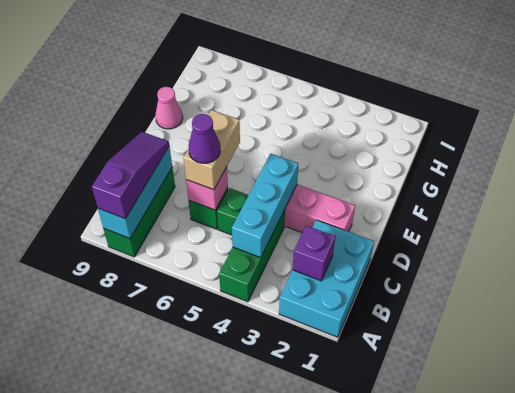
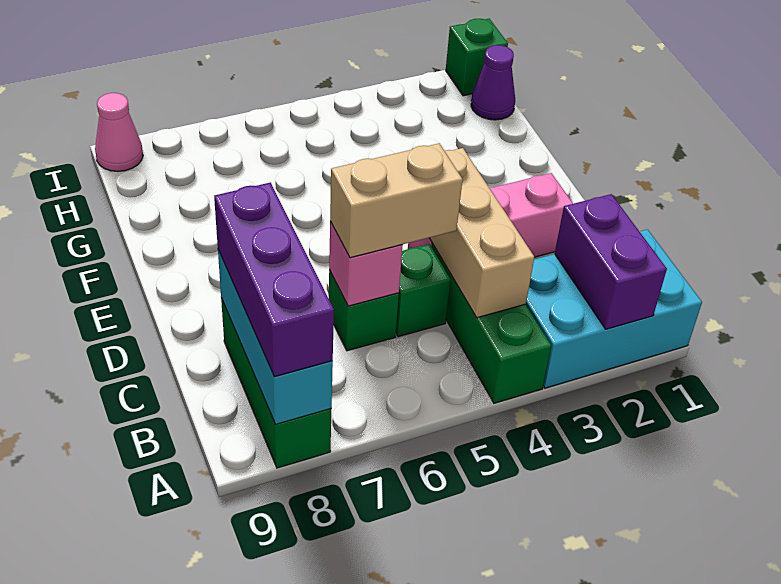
cyan brick A1:C2 level 1 -> cyan brick A1:B3 level 1
purple slope A8:C8 level 3 top A -> purple brick A8:C8 level 3
purple brick B2 level 2 -> purple brick A2:B2 level 2
cyan brick B4:D4 level 2 -> tan brick B4:D4 level 2
tan brick C6:D6 level 3 -> tan brick C5:C6 level 3
purple cone C6 level 4 -> purple cone H1 level 1
pink cone F9 level 1 -> pink cone I9 level 1
none -> green brick I1 level 1

